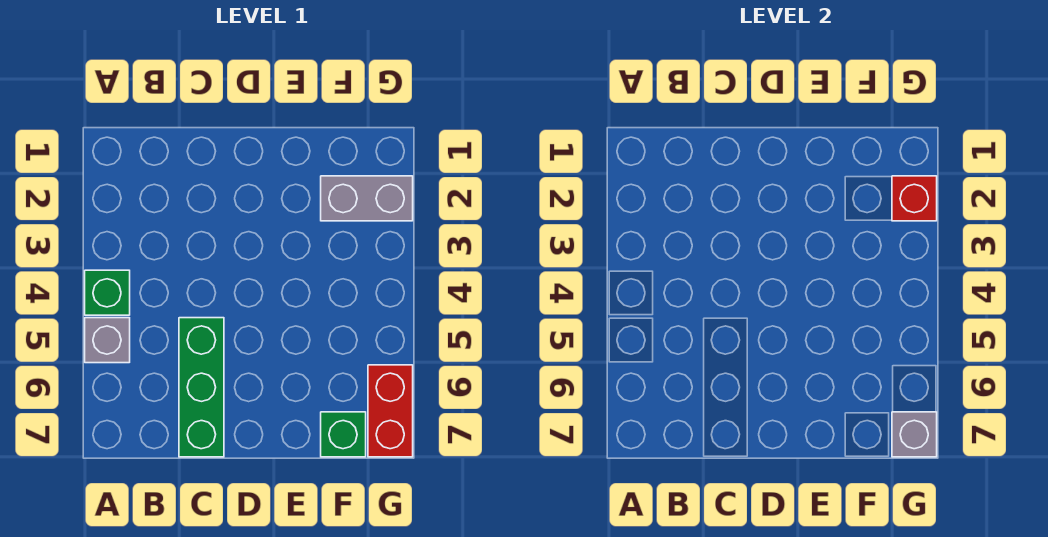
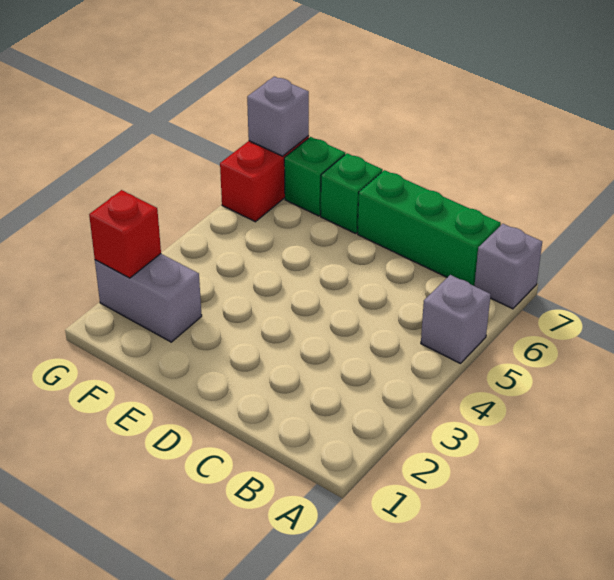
green brick A4 level 1 -> green brick E7 level 1
none -> grey brick A7 level 1
green brick C5:C7 level 1 -> green brick B7:D7 level 1

